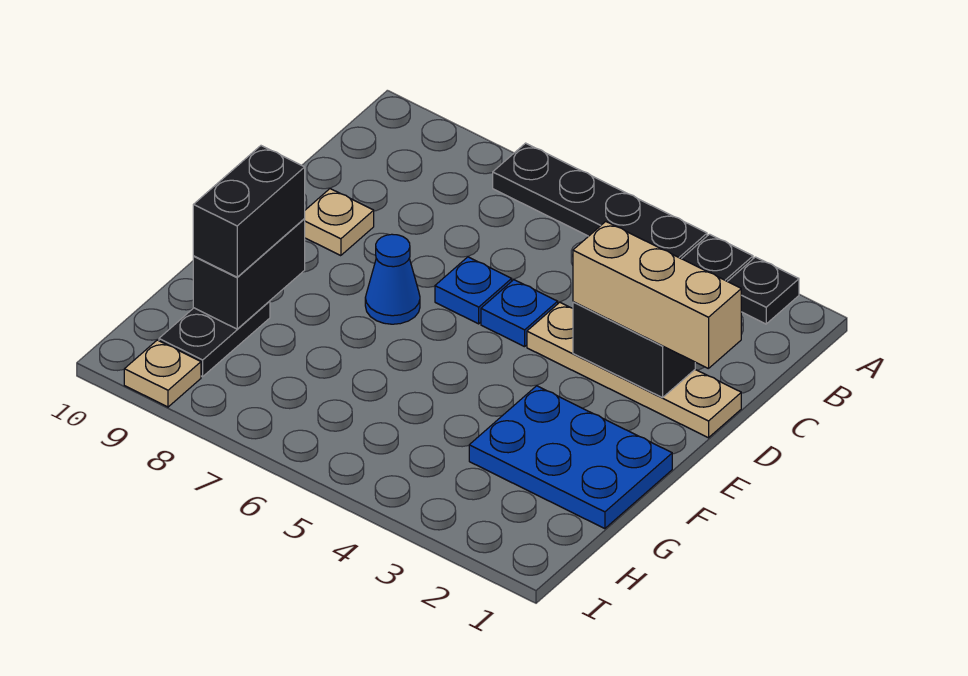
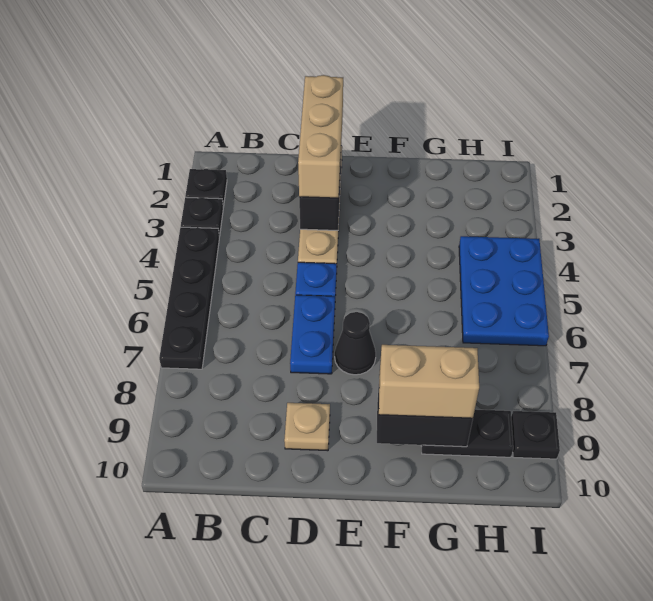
blue plate D6 level 1 -> blue plate D6:D7 level 1
blue cone E7 level 1 -> black cone E7 level 1
blue plate F1:G3 level 1 -> blue plate H4:I6 level 1
black brick F9:G9 level 3 -> tan brick F9:G9 level 3
tan plate I9 level 1 -> black plate I9 level 1

